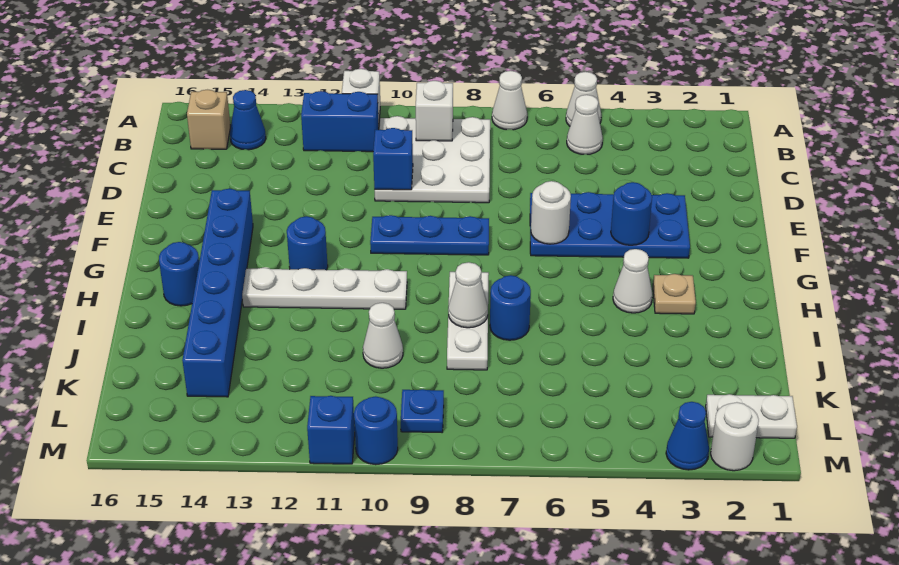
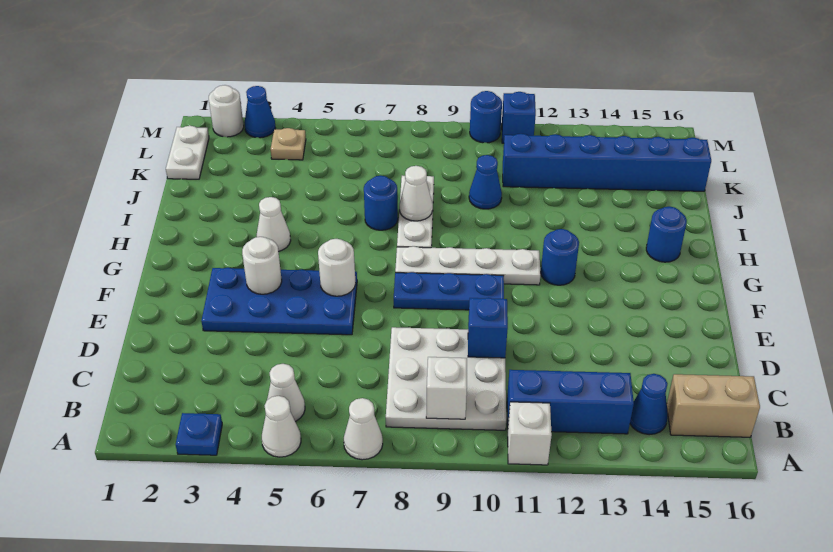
blue brick B11:B12 level 1 -> blue brick B11:B13 level 1
tan brick B15 level 1 -> tan brick B15:B16 level 1
blue round brick F4 level 2 -> white round brick F4 level 2
blue brick F14:K14 level 1 -> blue brick K11:K16 level 1
tan plate H3 level 1 -> tan plate L4 level 1
white plate H10:H13 level 1 -> white plate G8:G11 level 1
white cone J10 level 1 -> blue cone J10 level 1
white plate L1:L2 level 1 -> white plate K1:L1 level 1
blue plate L9 level 1 -> blue plate A3 level 1

